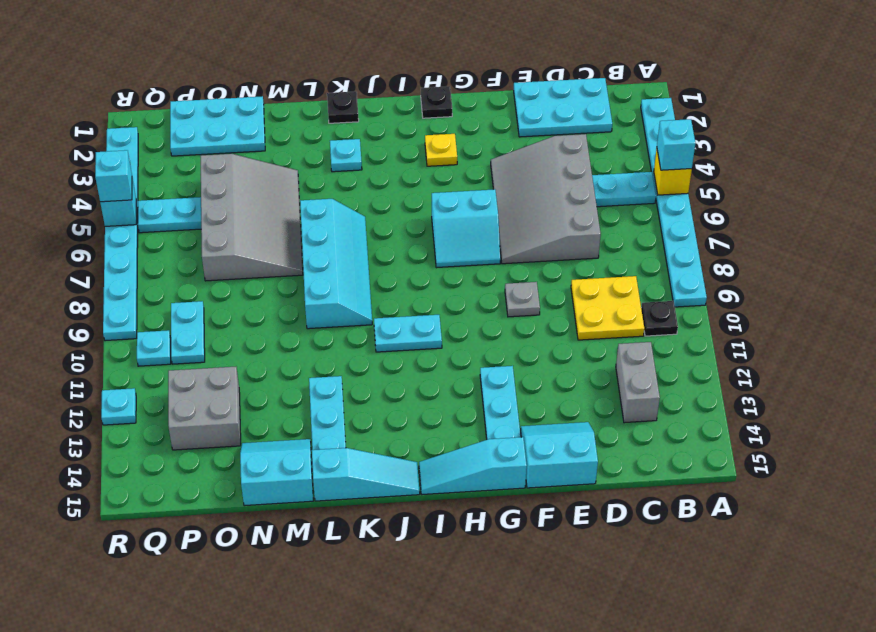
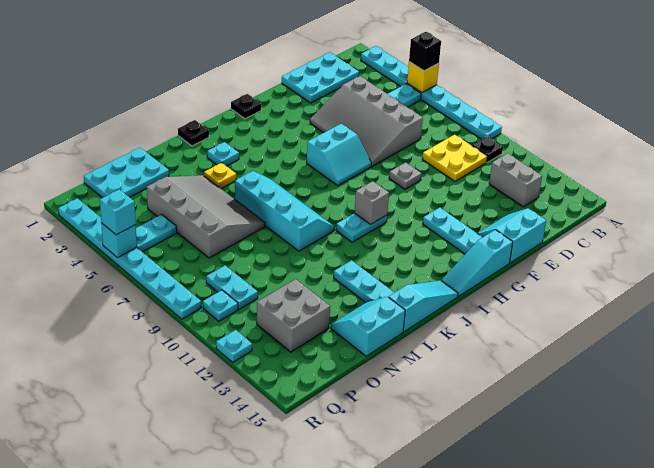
cyan brick A5 level 3 -> black brick A5 level 3
yellow plate H3 level 1 -> yellow plate L4 level 1
none -> grey brick I10 level 2

